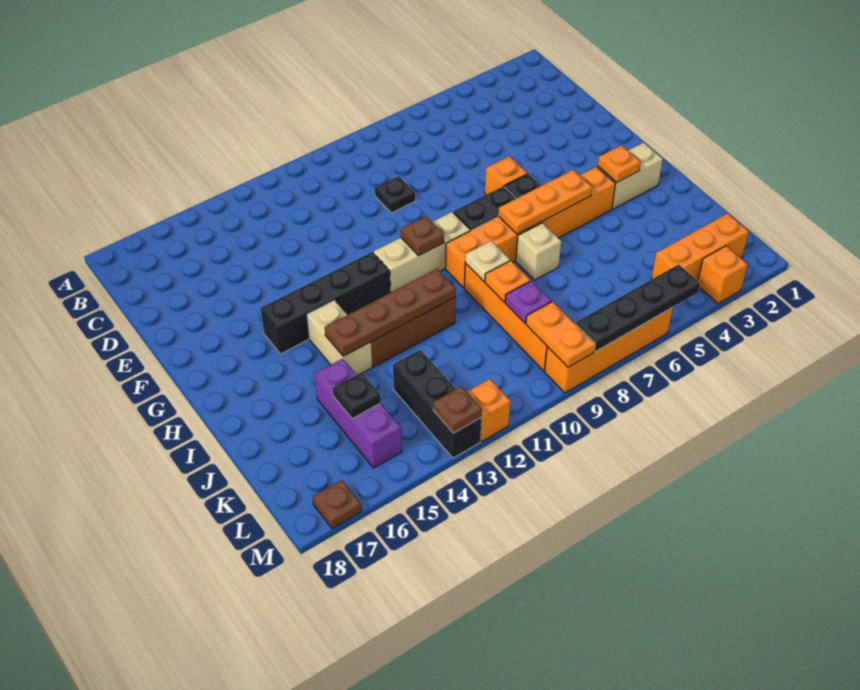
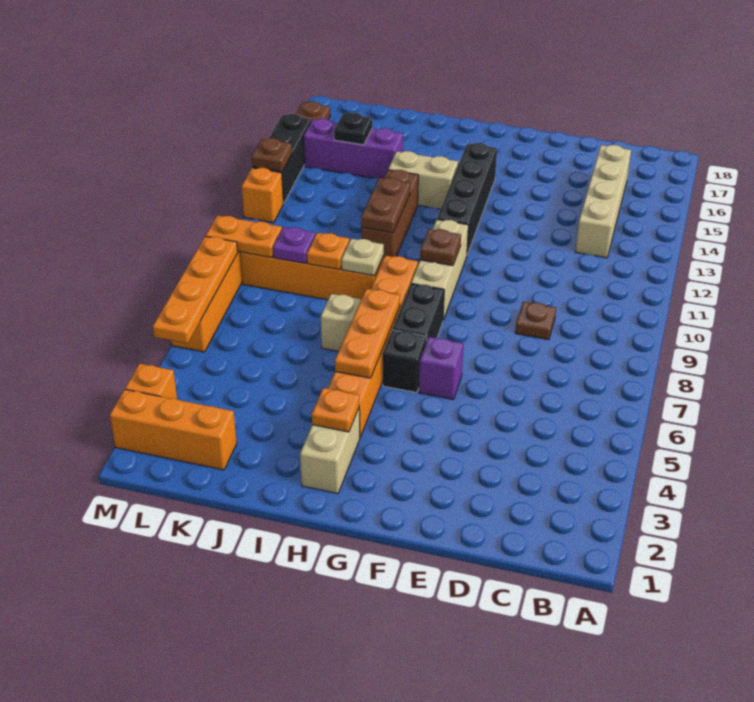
none -> tan brick C13:C16 level 1
black plate D9 level 1 -> brown plate D9 level 1
orange brick F6 level 1 -> purple brick F6 level 1
brown plate I11:I14 level 2 -> brown plate I11:I12 level 2
black brick K13:M13 level 1 -> black brick M13:M15 level 1
orange brick L2:L4 level 1 -> orange brick K2:M2 level 1
black plate M5:M8 level 2 -> orange plate M5:M8 level 2

